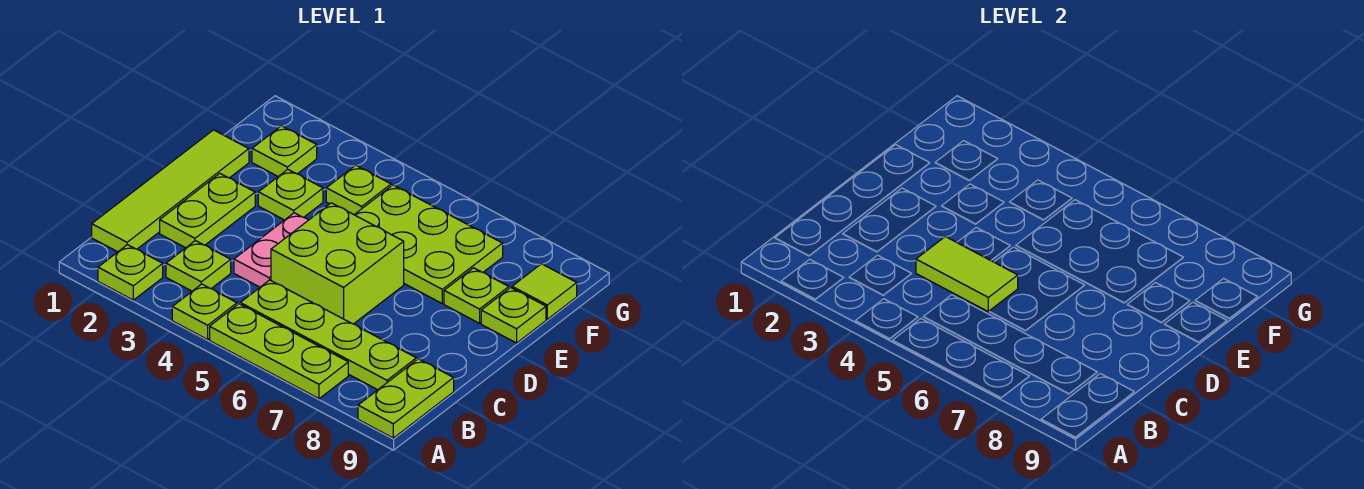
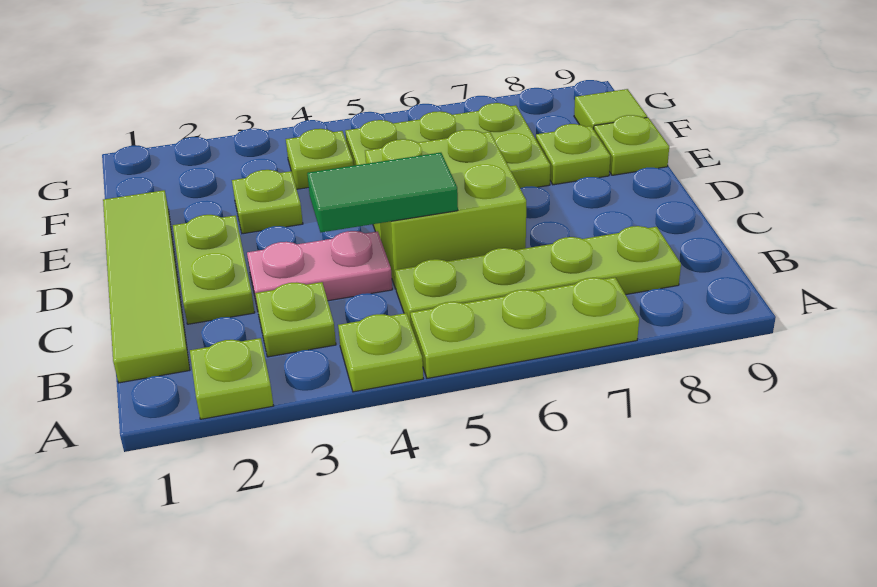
lime plate A9:B9 level 1 -> none
pink plate C4:D4 level 1 -> pink plate C3:C4 level 1
lime tile C4:C5 level 2 -> green tile C4:C5 level 2
lime plate F2 level 1 -> none

